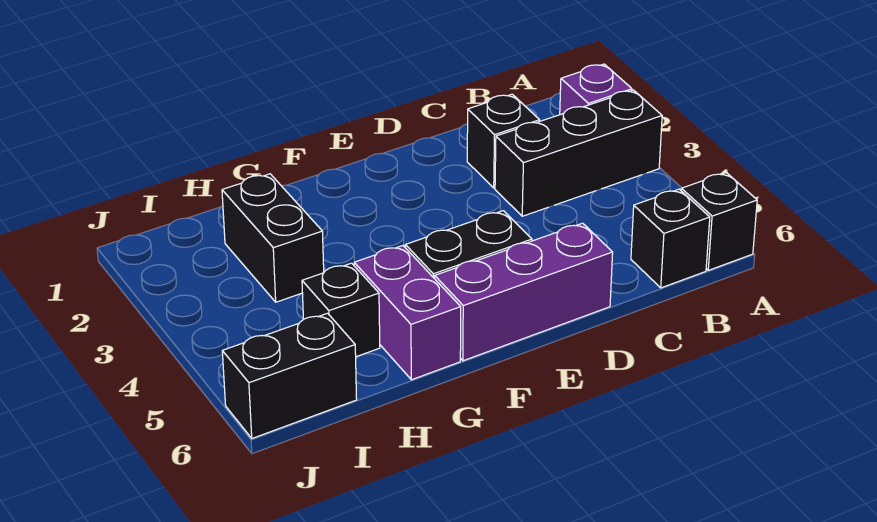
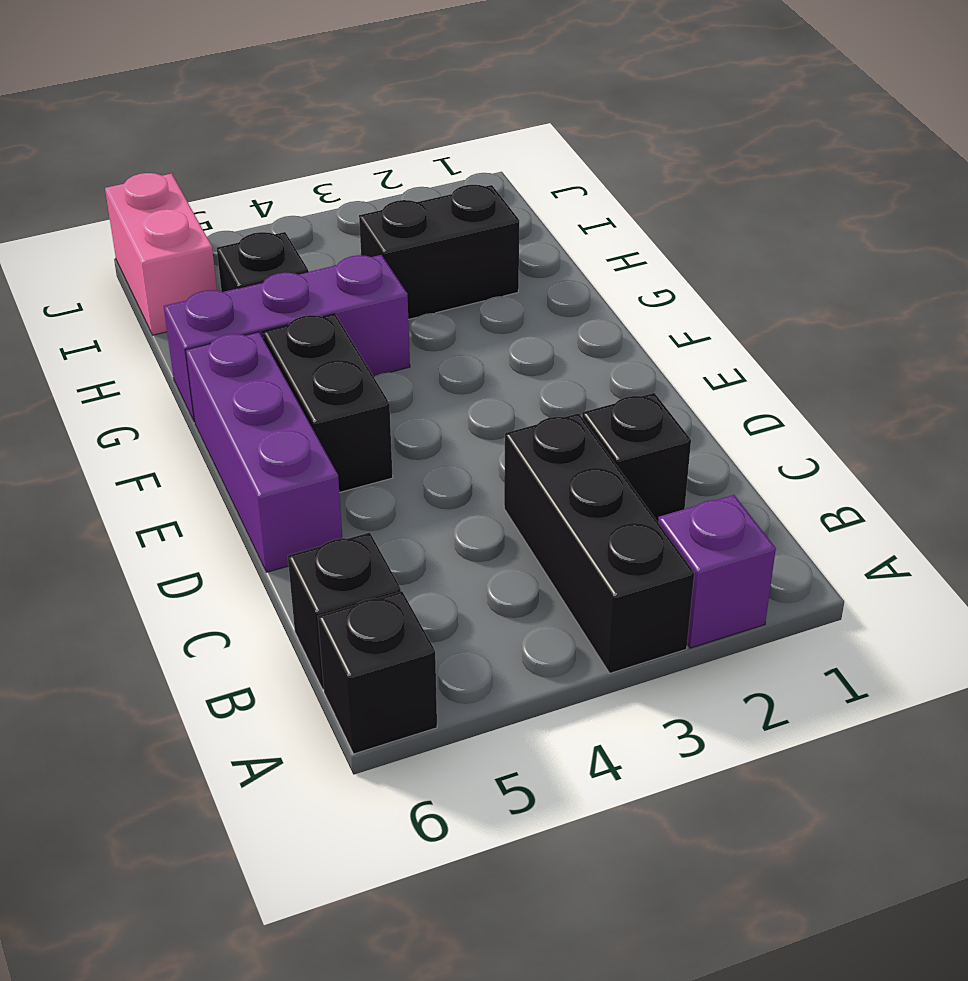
purple brick G5:G6 level 1 -> purple brick G4:G6 level 1
black brick I6:J6 level 1 -> pink brick I6:J6 level 1

